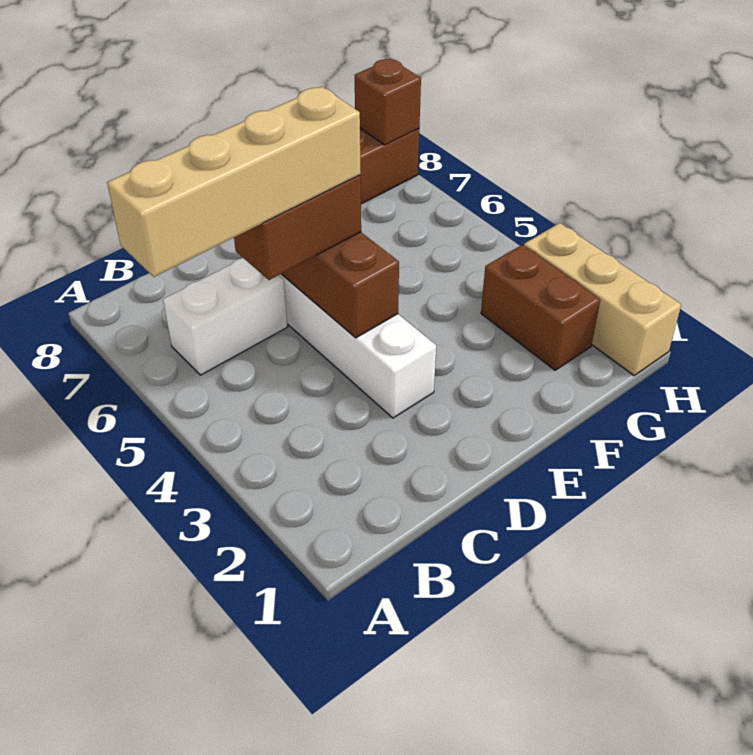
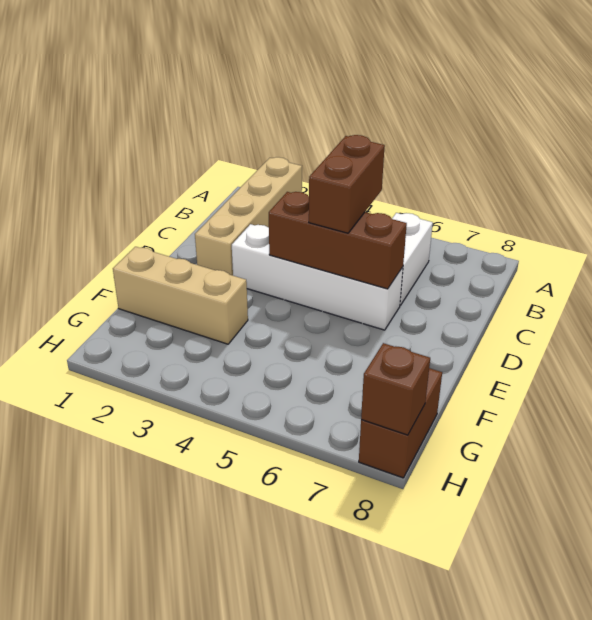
tan brick A5:D5 level 4 -> tan brick A2:D2 level 1
brown brick G2:G3 level 1 -> none
tan brick H1:H3 level 1 -> tan brick F1:F3 level 1

